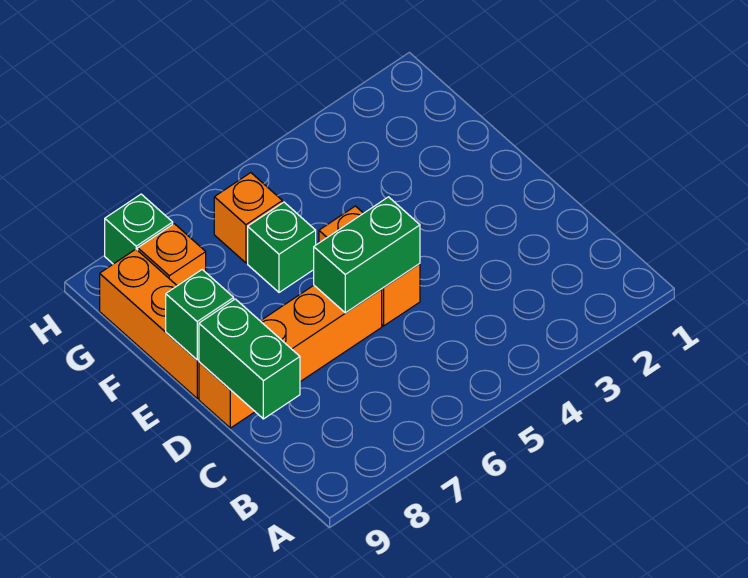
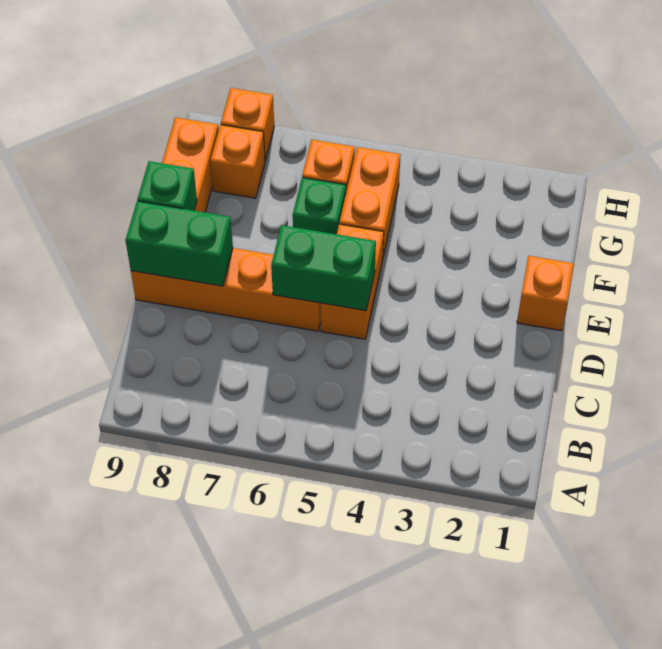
green brick C9:D9 level 2 -> green brick D8:D9 level 2
none -> orange brick E1 level 1
none -> orange brick F5:G5 level 1
green brick H8 level 1 -> orange brick H8 level 1

